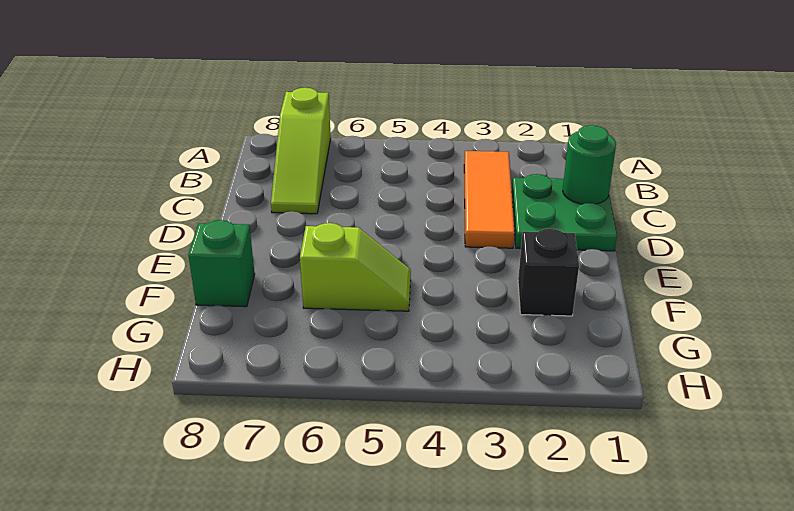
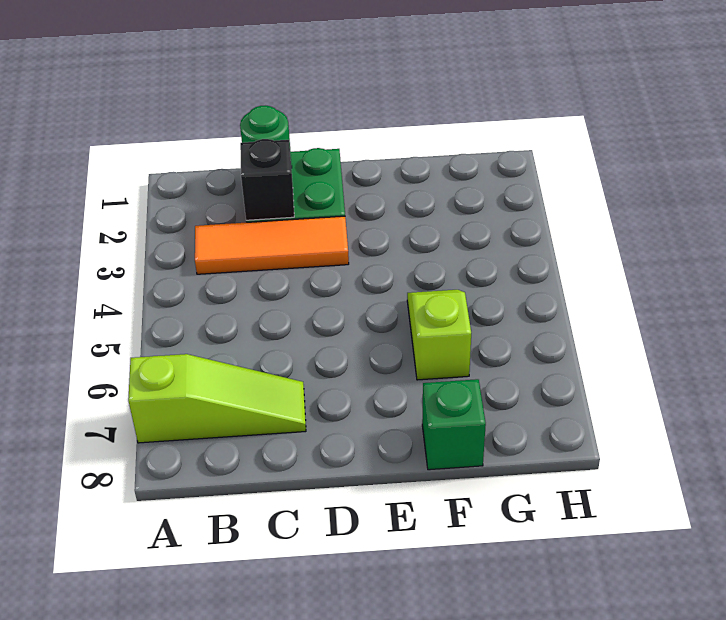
black brick F2 level 1 -> black brick C2 level 2

